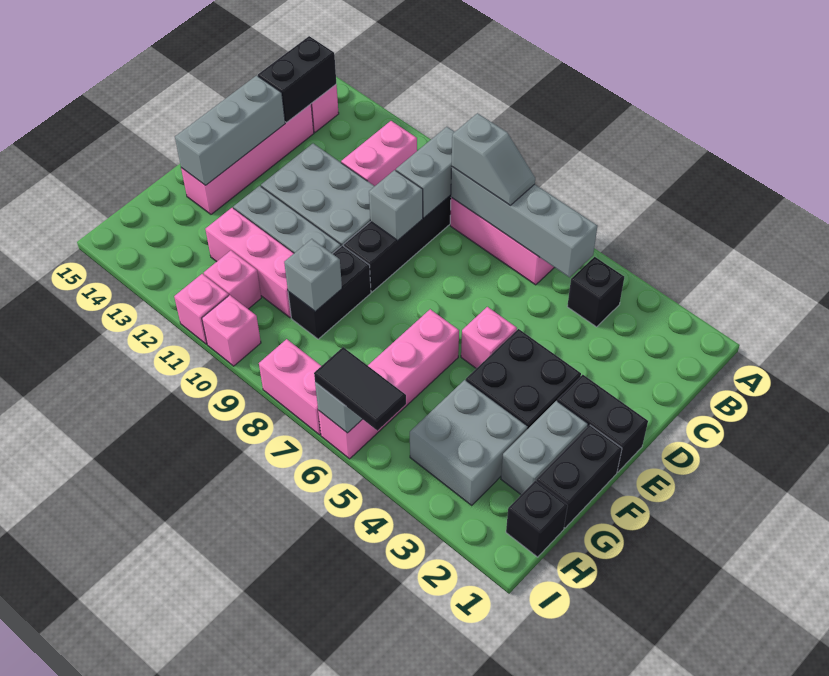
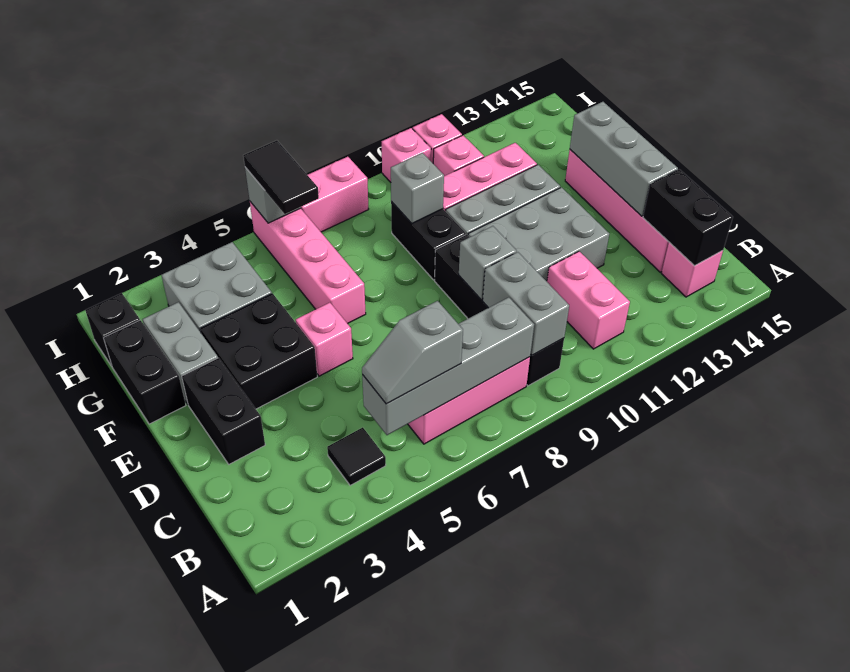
black brick B4 level 1 -> black tile B4 level 1
grey slope B7:B8 level 3 top 8 -> grey slope B5:B6 level 3 top 6
black brick E1:E2 level 1 -> black brick D2:E2 level 1
black tile I5:I6 level 3 -> black tile H6:I6 level 3

